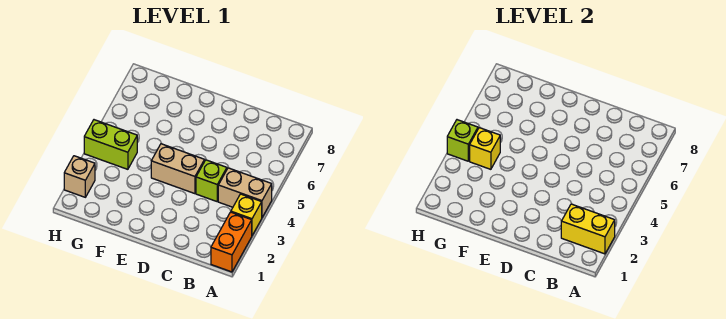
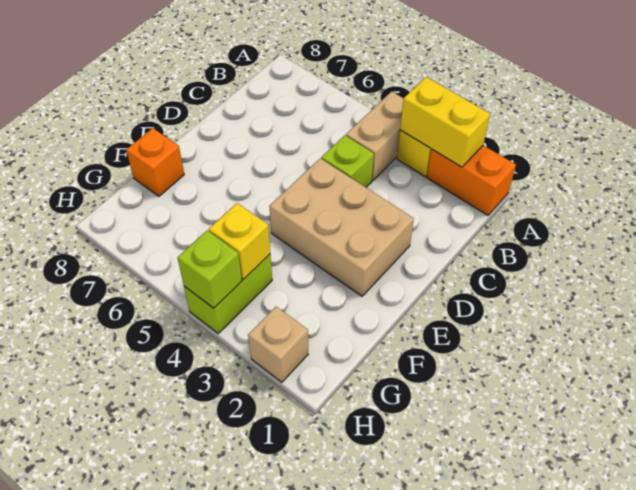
yellow brick A2:B2 level 2 -> yellow brick A2:A3 level 2
tan brick D4:E4 level 1 -> tan brick D2:E4 level 1
none -> orange brick F8 level 1

